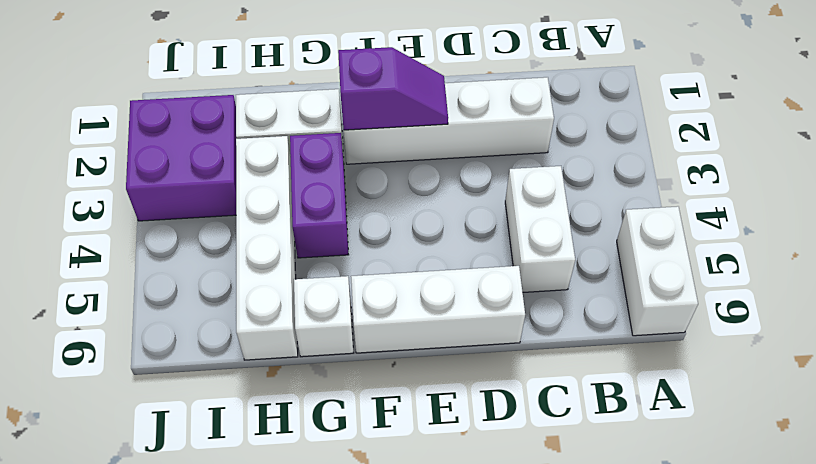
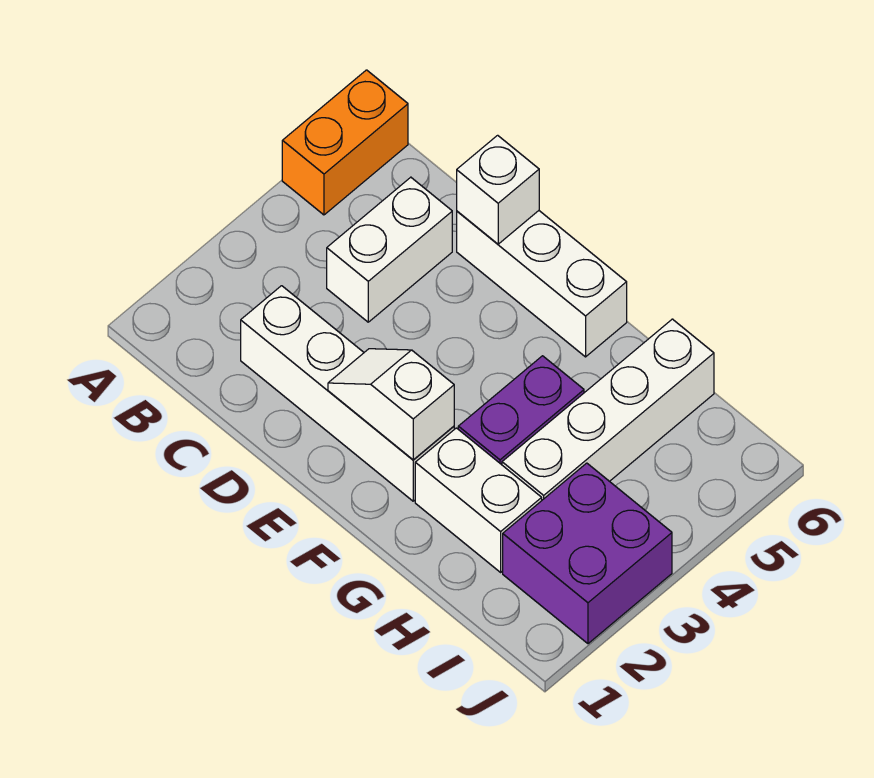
white brick A5:A6 level 1 -> orange brick A5:A6 level 1
purple slope E2:F2 level 2 top F -> white slope E2:F2 level 2 top F
white brick G6 level 1 -> white brick D6 level 2

